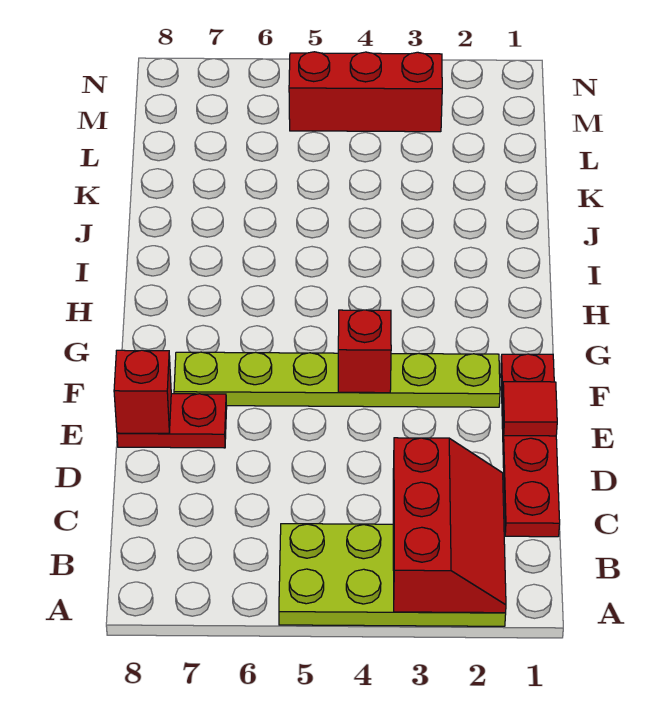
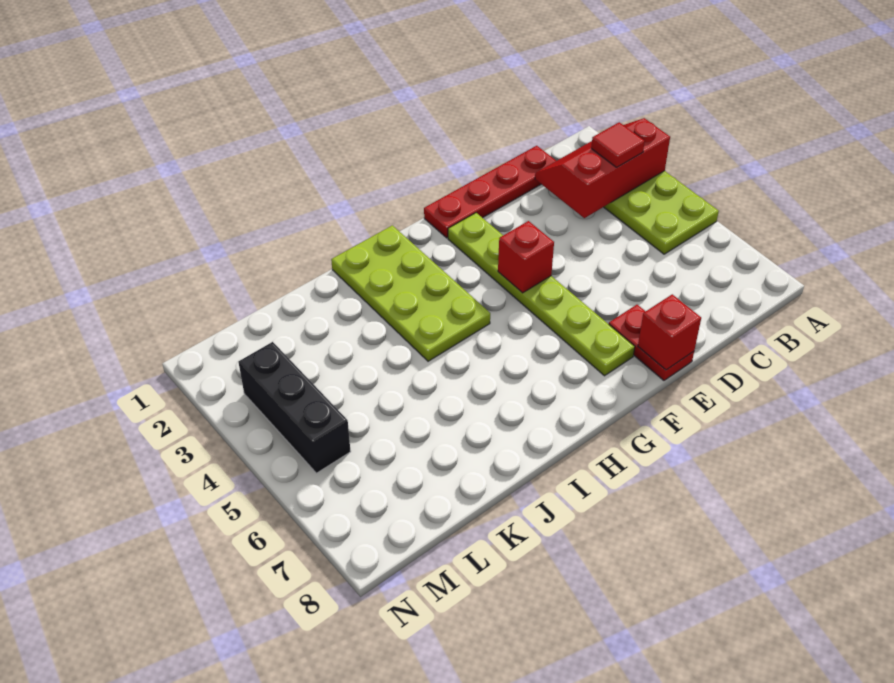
red tile E1 level 2 -> red tile B3 level 3
none -> lime plate H1:I4 level 1
red brick M3:M5 level 1 -> black brick M3:M5 level 1

